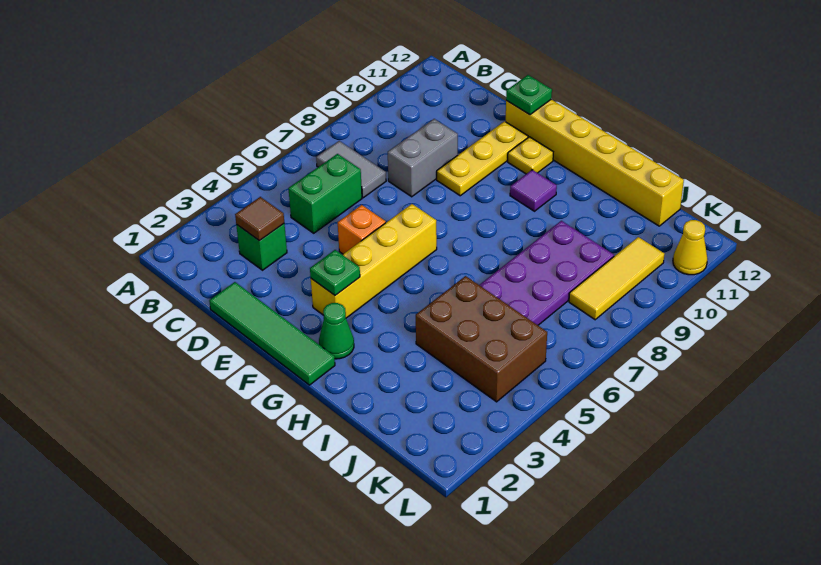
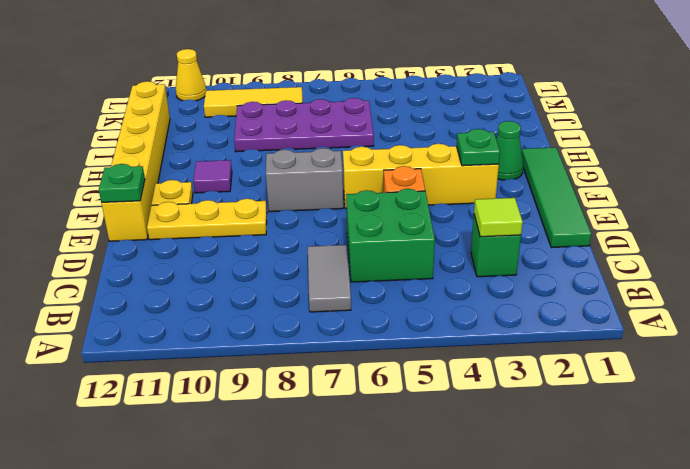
brown tile C3 level 2 -> lime tile C3 level 2
green brick C5:C6 level 1 -> green brick C5:D6 level 1
grey brick D8:D9 level 1 -> grey brick F7:F8 level 1
brown brick I4:K5 level 1 -> none

